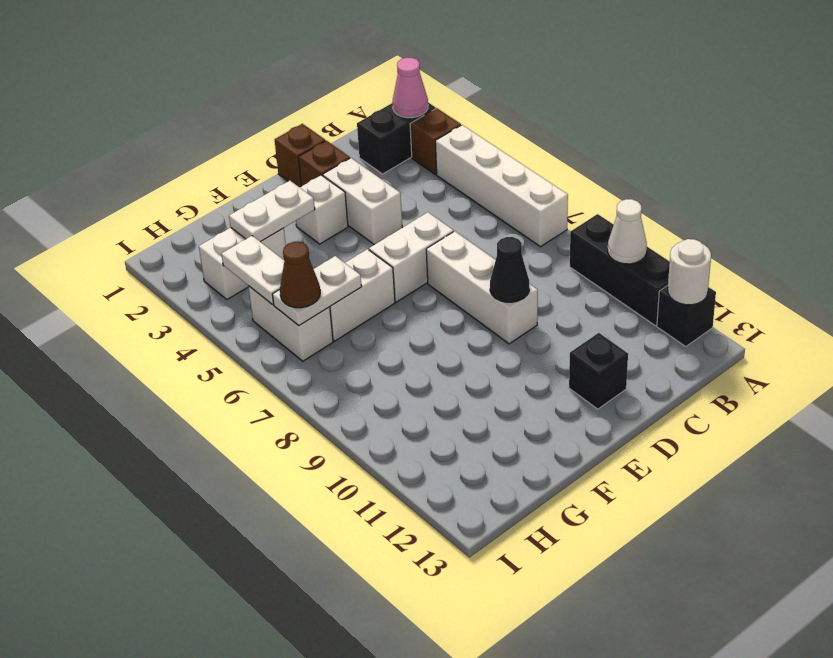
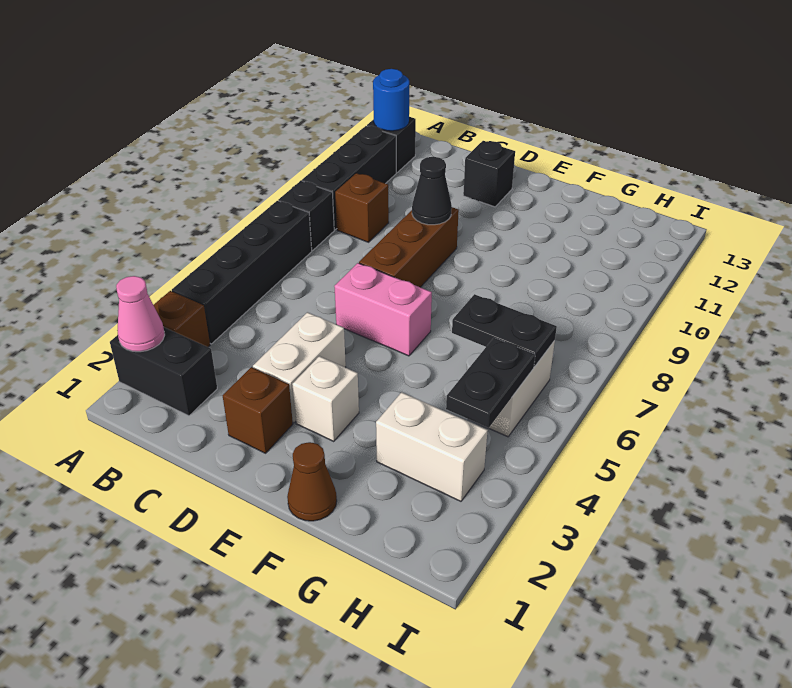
white brick A4:A7 level 1 -> black brick A4:A7 level 1
none -> black brick A8 level 1
white cone A10 level 2 -> none
white round brick A12 level 2 -> blue round brick A12 level 2
brown brick D1 level 1 -> brown brick B9 level 1
white brick D6:E6 level 1 -> pink brick D6:E6 level 1
white brick D7:D9 level 1 -> brown brick D7:D9 level 1
white plate F3:G3 level 2 -> none
white brick F6:G6 level 1 -> none
white plate G6:H6 level 2 -> black plate G6:H6 level 2
white plate H4:H5 level 2 -> black plate H4:H5 level 2
brown cone H6 level 3 -> brown cone F1 level 1

